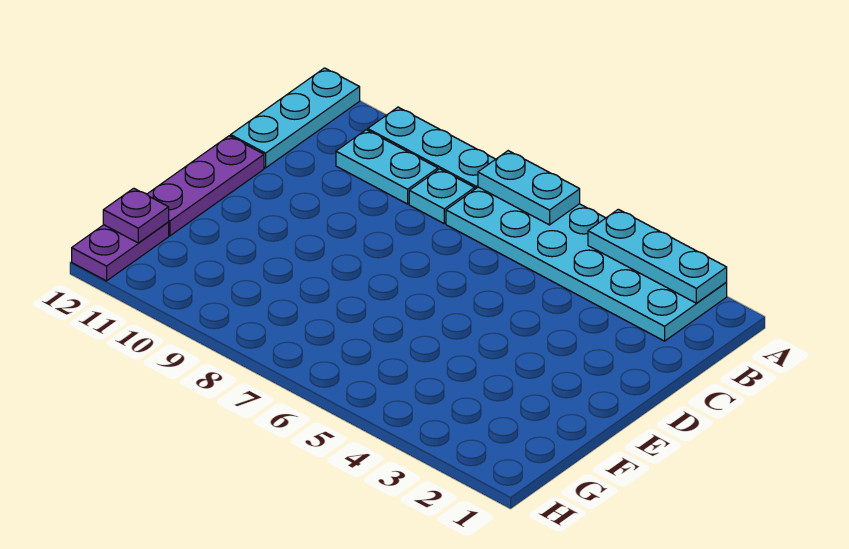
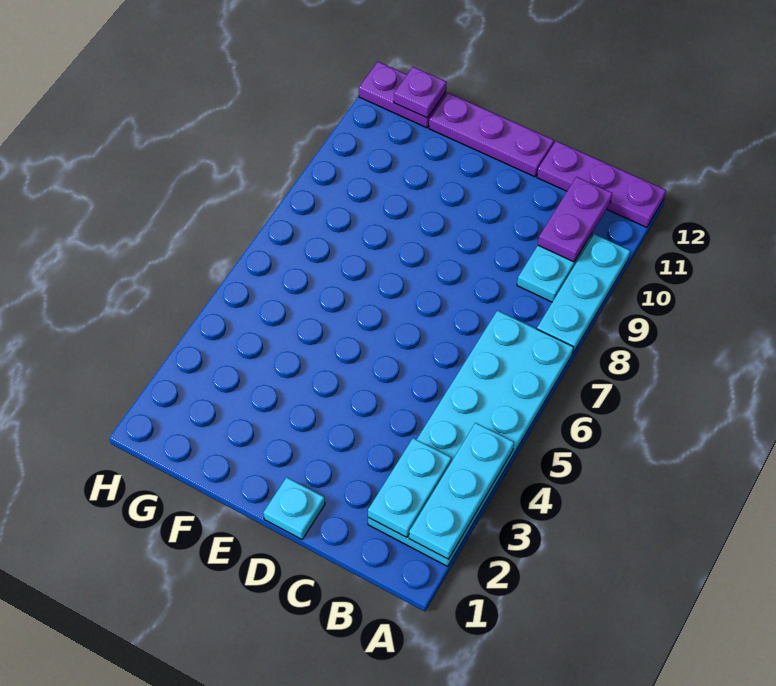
cyan plate A6:A7 level 2 -> cyan plate B2:B3 level 2
cyan plate A12:C12 level 1 -> purple plate A12:C12 level 1
cyan plate B8 level 1 -> cyan plate D1 level 1
none -> purple plate B10:B11 level 2

